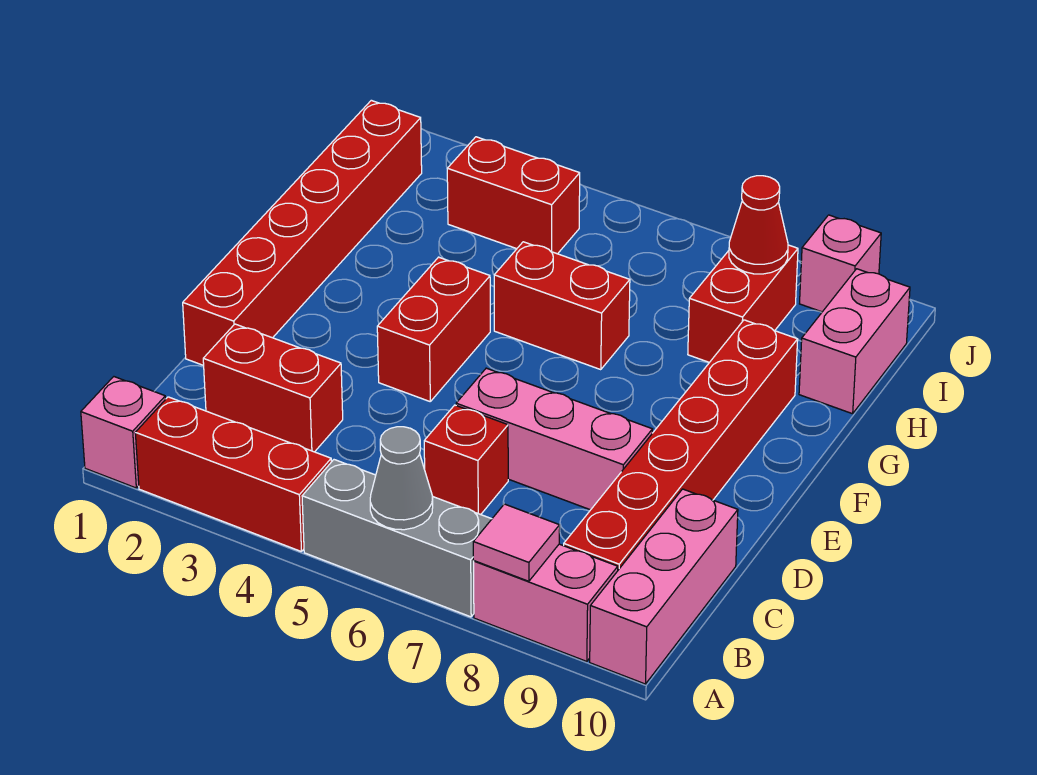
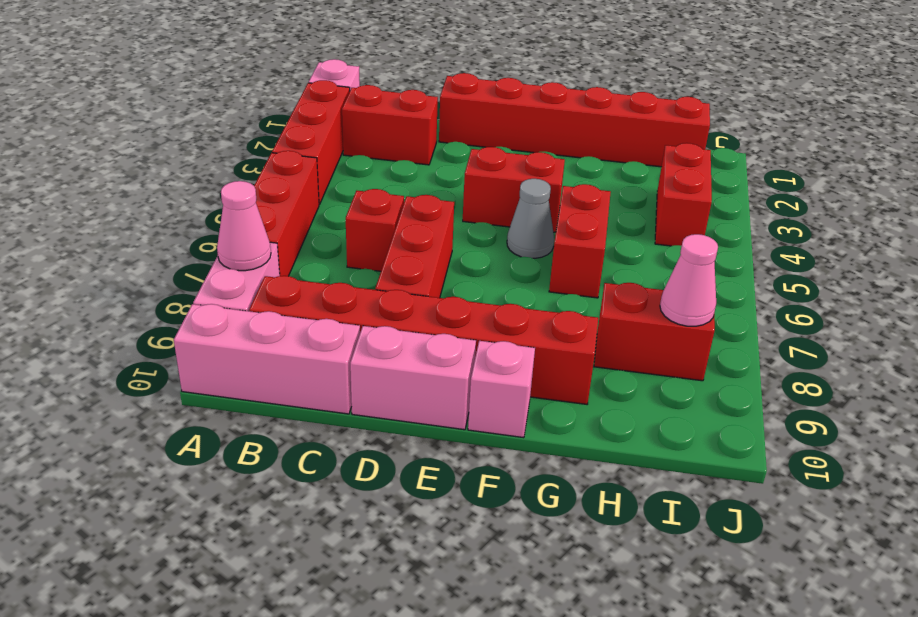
grey brick A5:A7 level 1 -> red brick A5:A7 level 1
grey cone A6 level 2 -> grey cone F5 level 1
pink tile A8 level 2 -> pink cone A8 level 2
red brick C2:C3 level 1 -> red brick B2:C2 level 1
pink brick D6:D8 level 1 -> red brick D6:D8 level 1
pink brick H10:I10 level 1 -> pink brick D10:E10 level 1
red cone I8 level 2 -> pink cone I8 level 2
pink brick J9 level 1 -> pink brick F10 level 1

